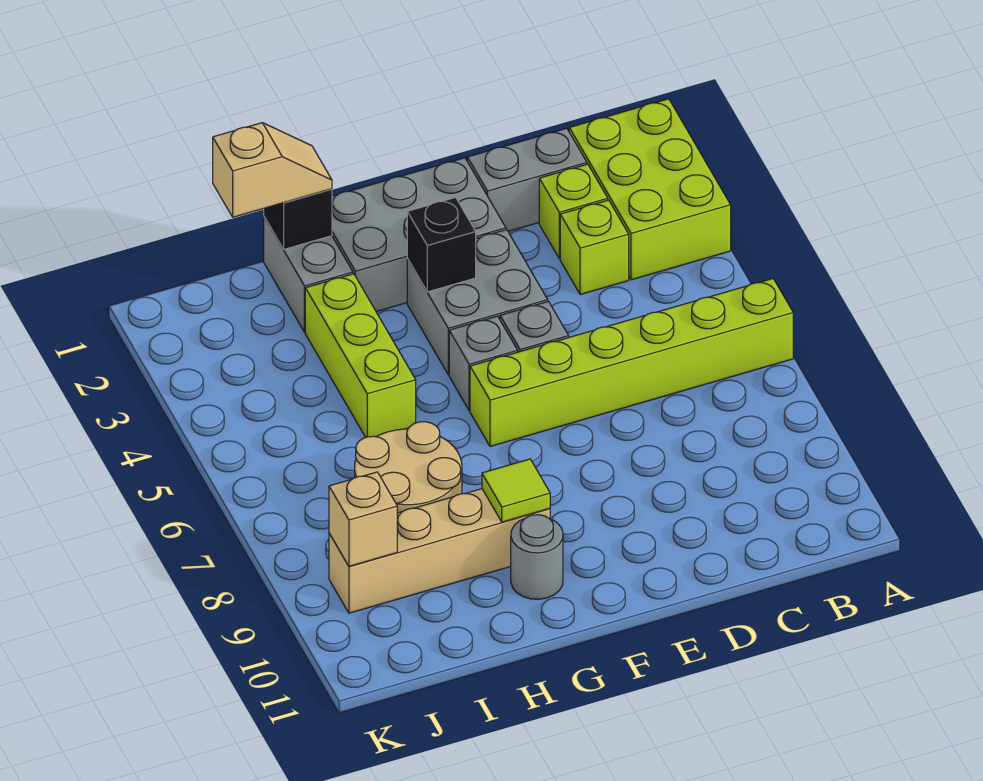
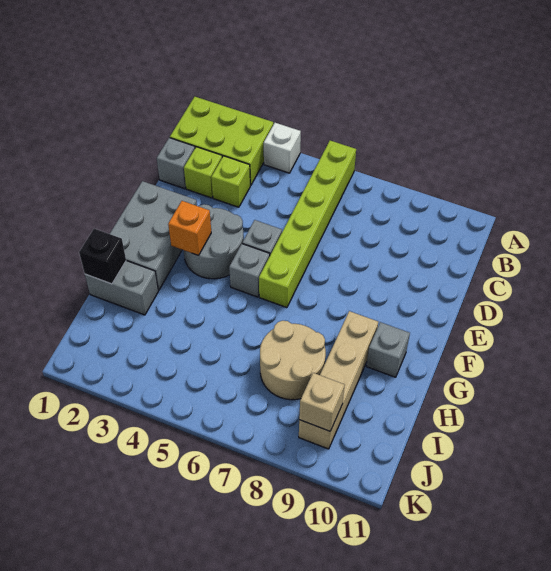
none -> white brick A4 level 1
grey brick C1:D1 level 1 -> grey brick C1 level 1
grey brick E3:F4 level 1 -> grey round brick E3:F4 level 1
black brick F3 level 2 -> orange brick F3 level 2
lime tile G9 level 2 -> none
grey round brick G10 level 1 -> grey brick G10 level 1
tan slope H1:I1 level 3 top I -> none
lime brick H3:H5 level 1 -> none

